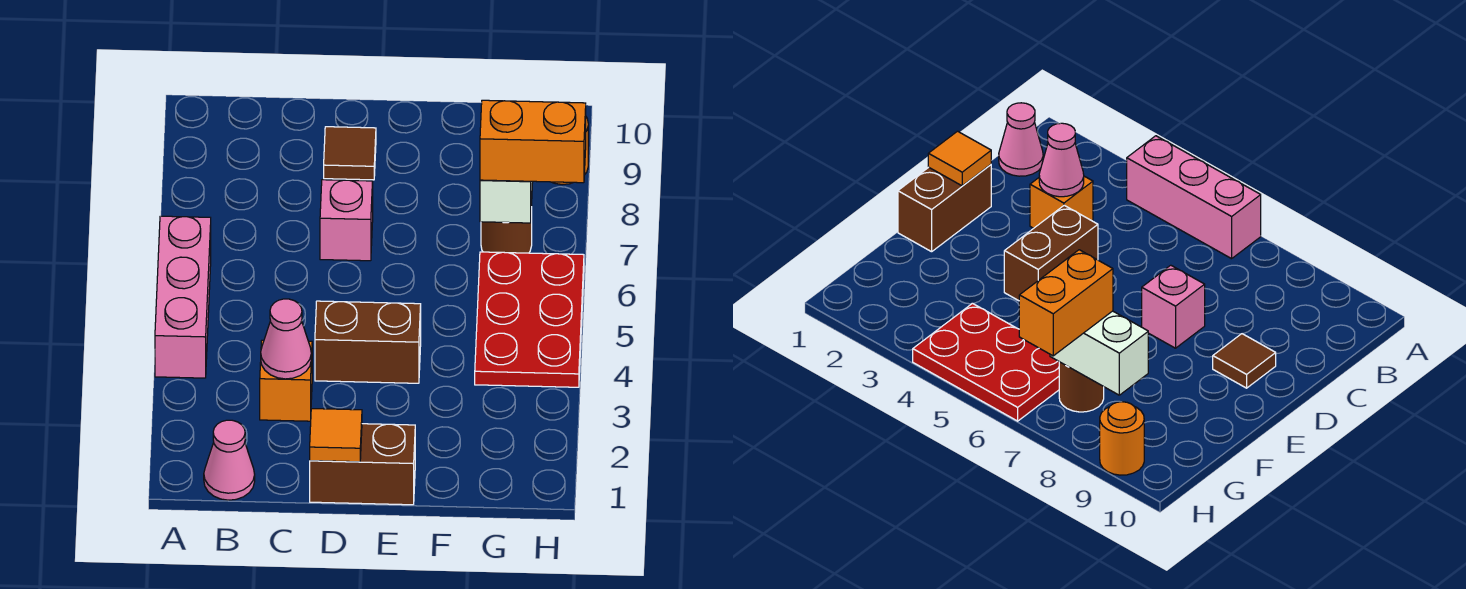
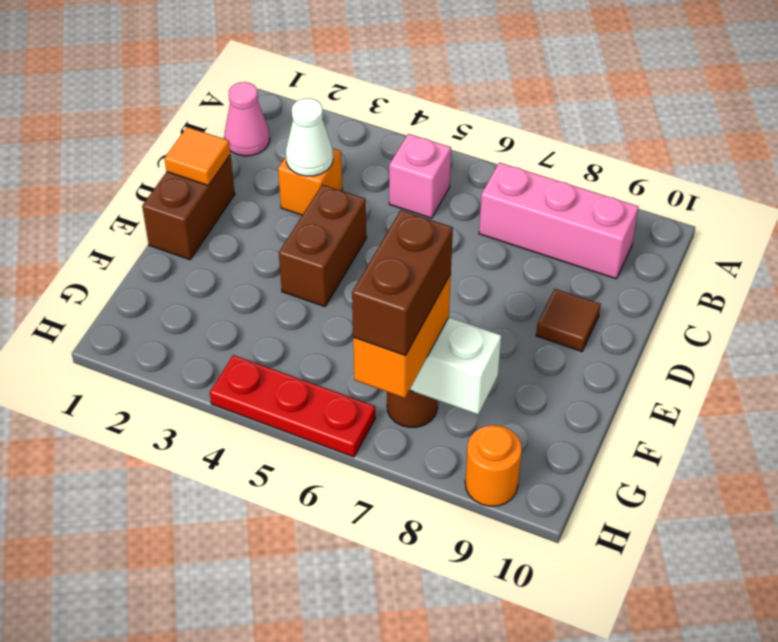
pink brick A4:A6 level 1 -> pink brick B7:B9 level 1
pink cone C3 level 2 -> white cone C3 level 2
pink brick D7 level 1 -> pink brick B5 level 1
red plate G4:H6 level 1 -> red plate H4:H6 level 1
none -> brown brick G7:H7 level 4

